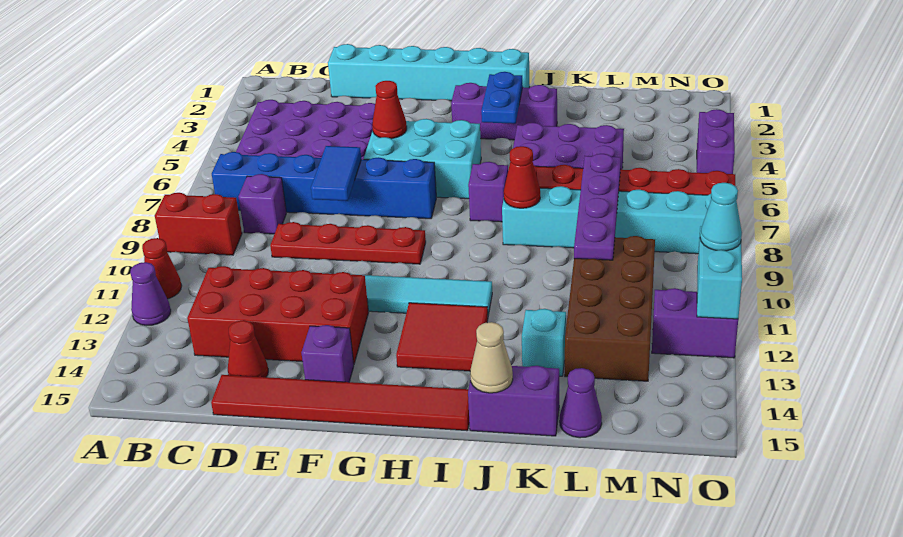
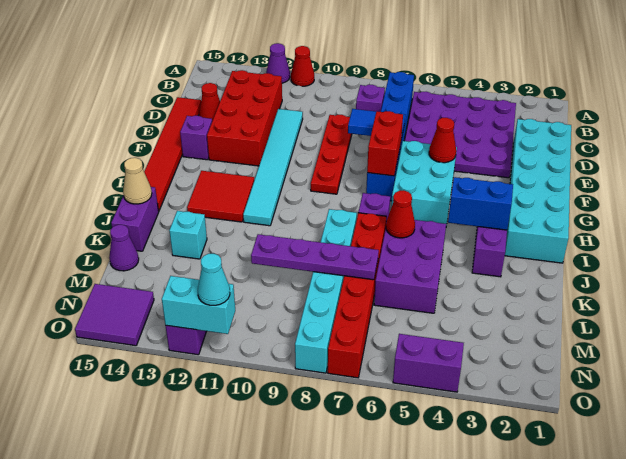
red brick A9:B9 level 1 -> red brick F7:G7 level 2
cyan brick D1:I1 level 1 -> cyan brick D1:I2 level 1
blue plate I3:I4 level 2 -> blue brick I3:I4 level 2
red cone J8 level 2 -> red cone J6 level 2
brown brick L10:M13 level 1 -> none
none -> purple tile N14:O15 level 1

